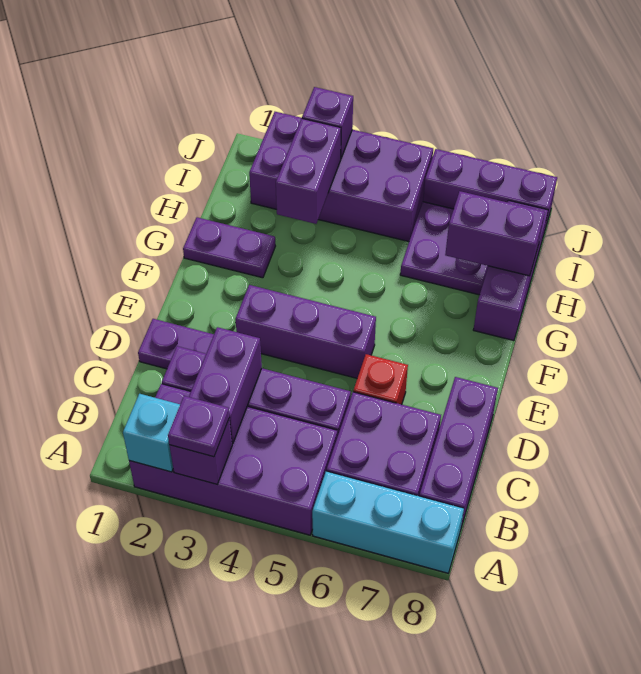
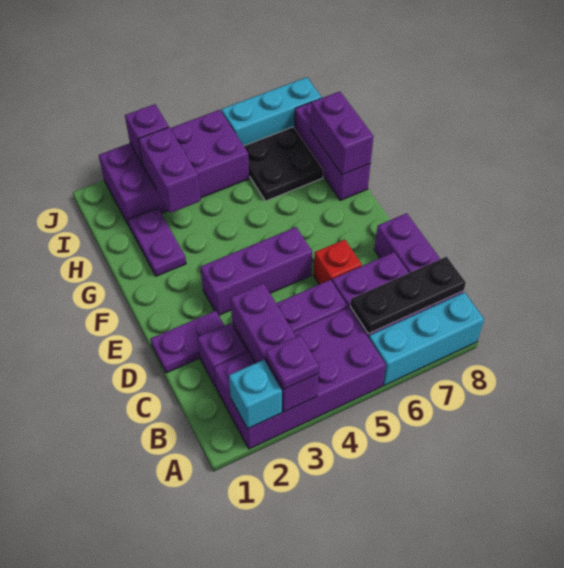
none -> black plate B6:B8 level 2
purple plate G1:G2 level 1 -> purple plate G2:H2 level 1
purple plate H6:I7 level 1 -> black plate H6:I7 level 1
purple brick H7:H8 level 2 -> purple brick G8:H8 level 2
purple brick J6:J8 level 1 -> cyan brick J6:J8 level 1

